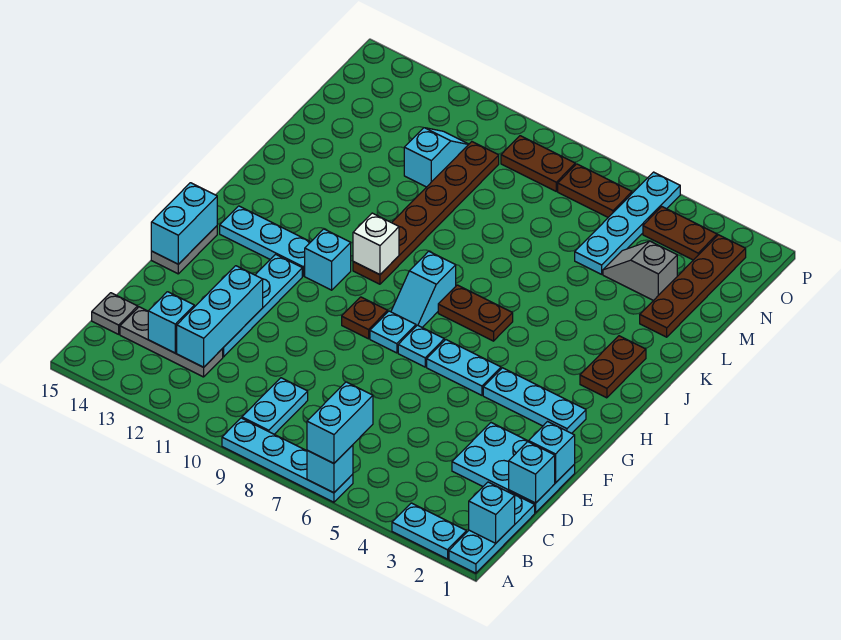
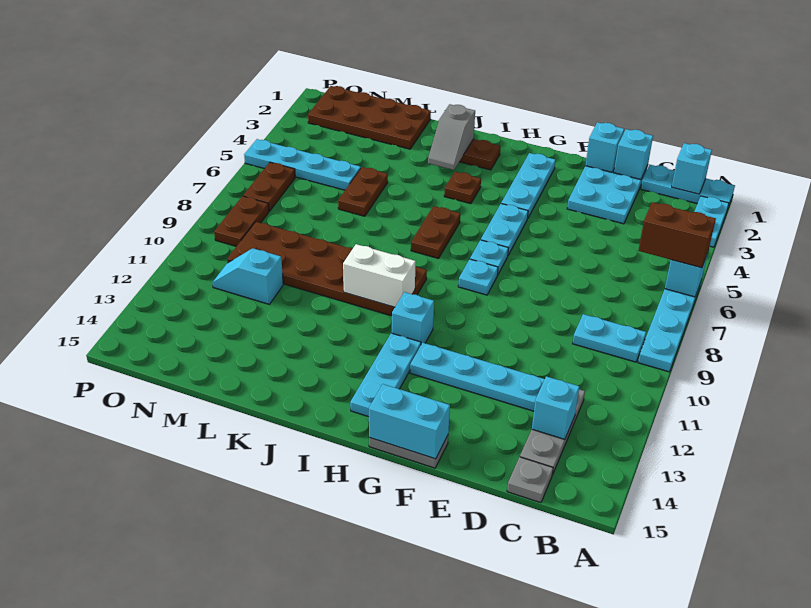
cyan brick A6:B6 level 3 -> brown brick A6:B6 level 3
cyan brick C12:E12 level 2 -> none
brown plate G9 level 1 -> brown plate I4 level 1
cyan slope H8:I8 level 1 top I -> none
brown plate I10:N10 level 1 -> brown plate I9:N10 level 1
white brick I10 level 2 -> white brick I10:J10 level 2
brown plate L2:O2 level 1 -> brown plate L1:O2 level 1
grey slope M3:M4 level 1 top 3 -> grey slope J2:J3 level 2 top 2
brown plate O3:O4 level 1 -> brown plate L5:L6 level 1

